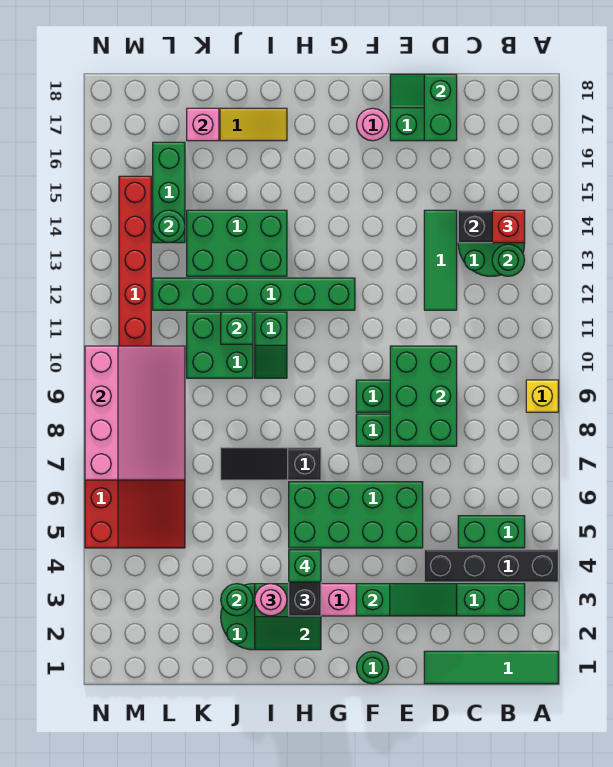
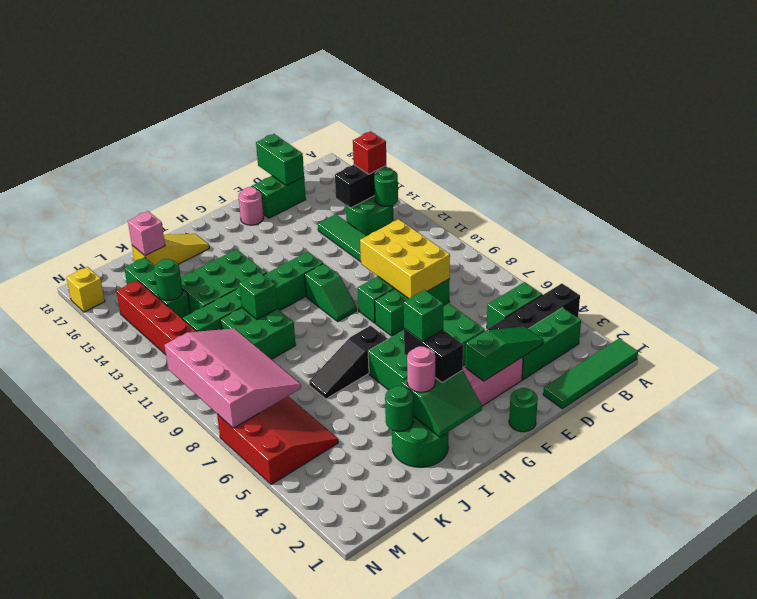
yellow brick A9 level 1 -> yellow brick N17 level 1
green brick D8:E10 level 2 -> yellow brick D8:E10 level 2
green slope I10:I11 level 1 top 11 -> green slope G10:G11 level 1 top 11

